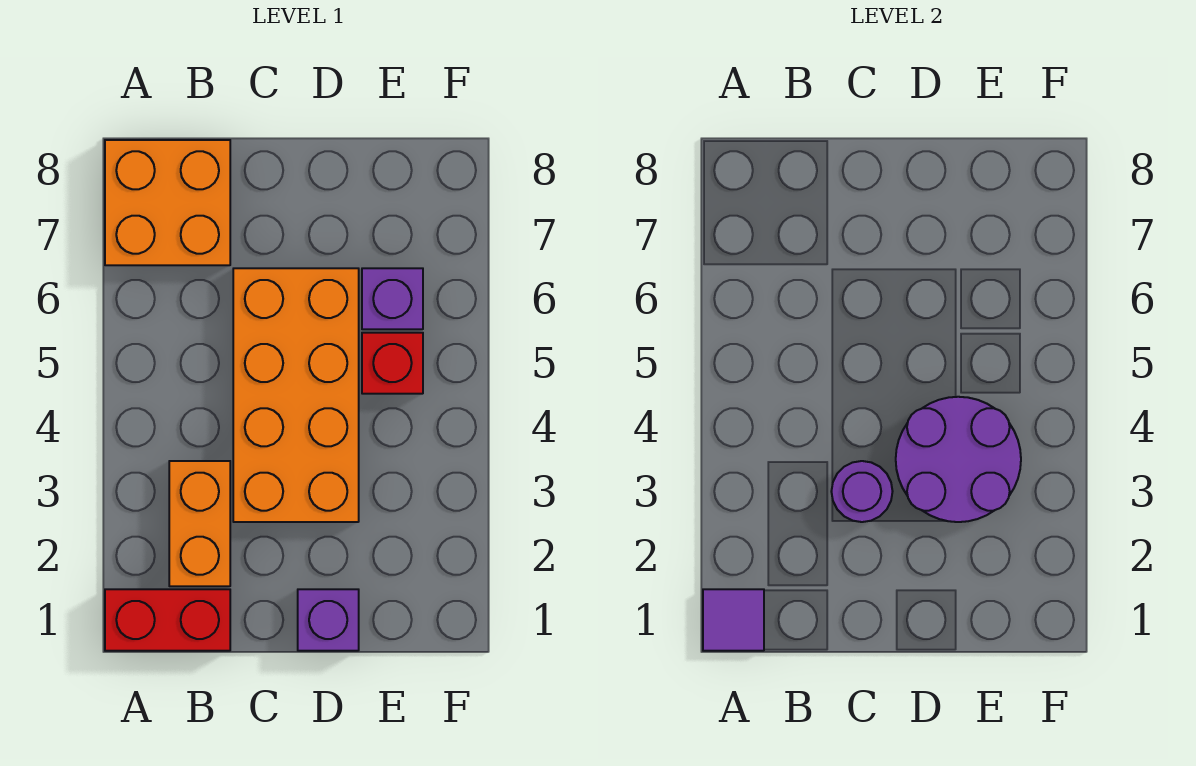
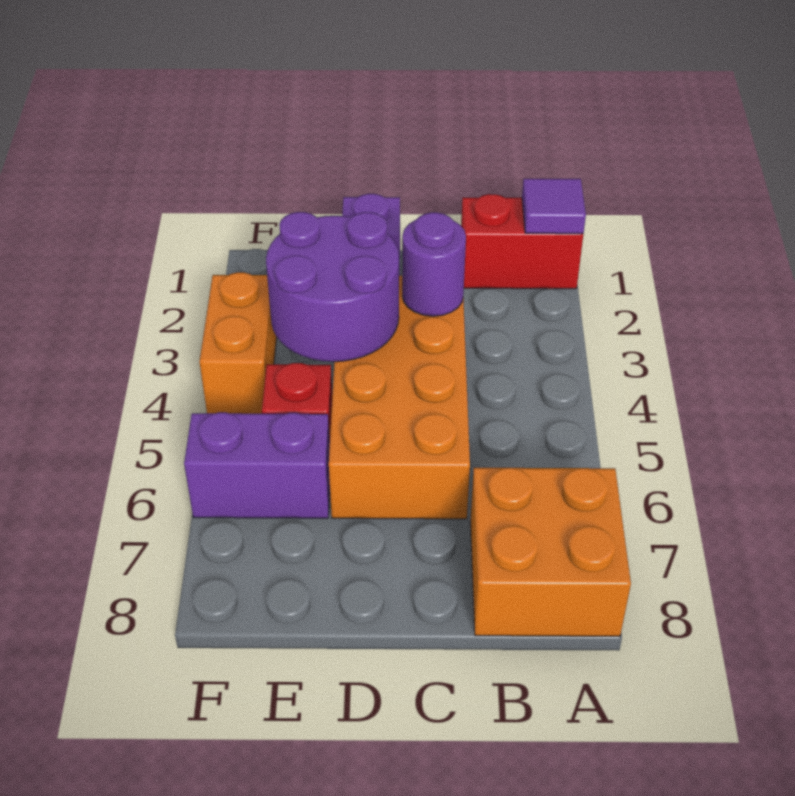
orange brick B2:B3 level 1 -> orange brick F3:F4 level 1
purple brick E6 level 1 -> purple brick E6:F6 level 1

